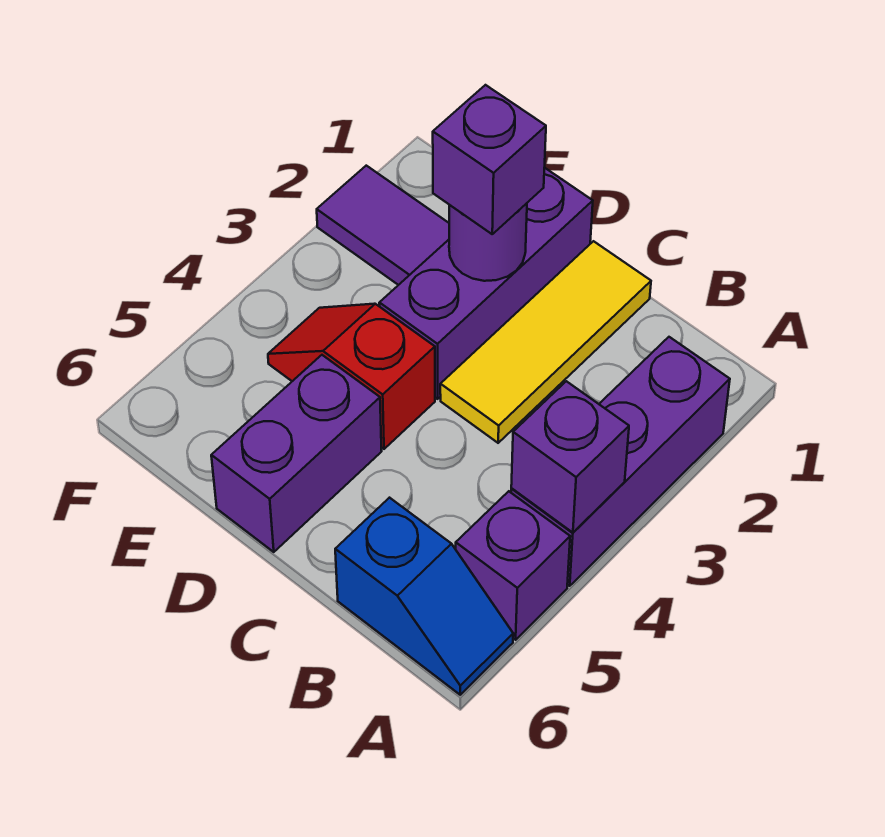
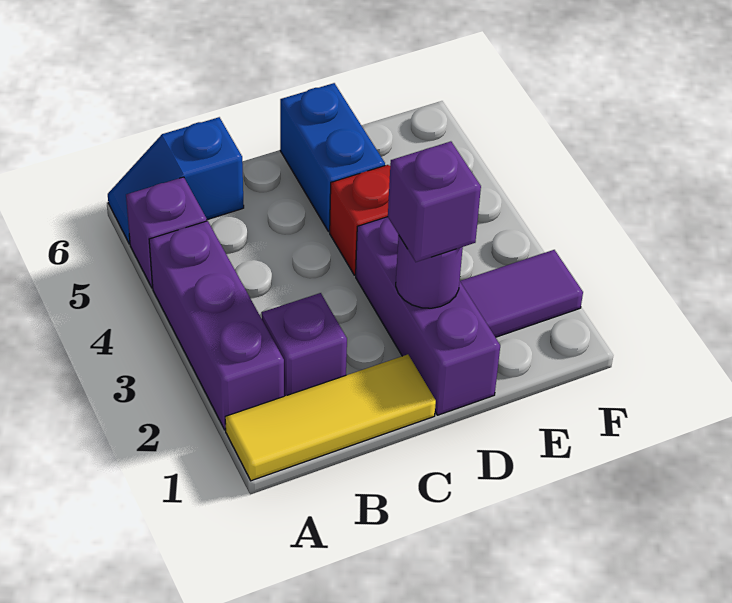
purple brick A4 level 2 -> purple brick B2 level 1
yellow tile C1:C3 level 1 -> yellow tile A1:C1 level 1
purple brick D5:D6 level 1 -> blue brick D5:D6 level 1

